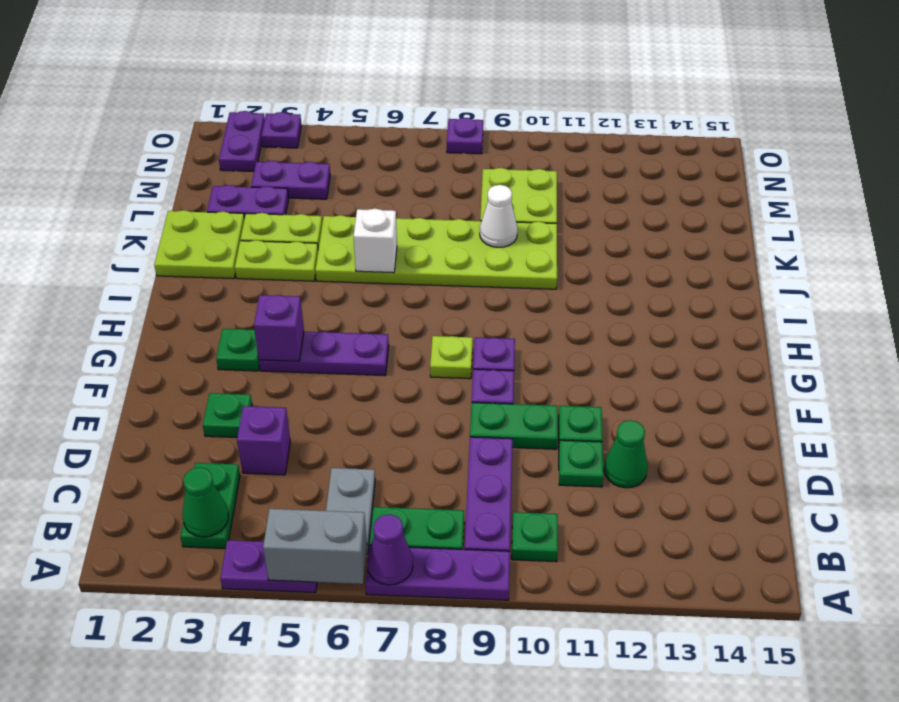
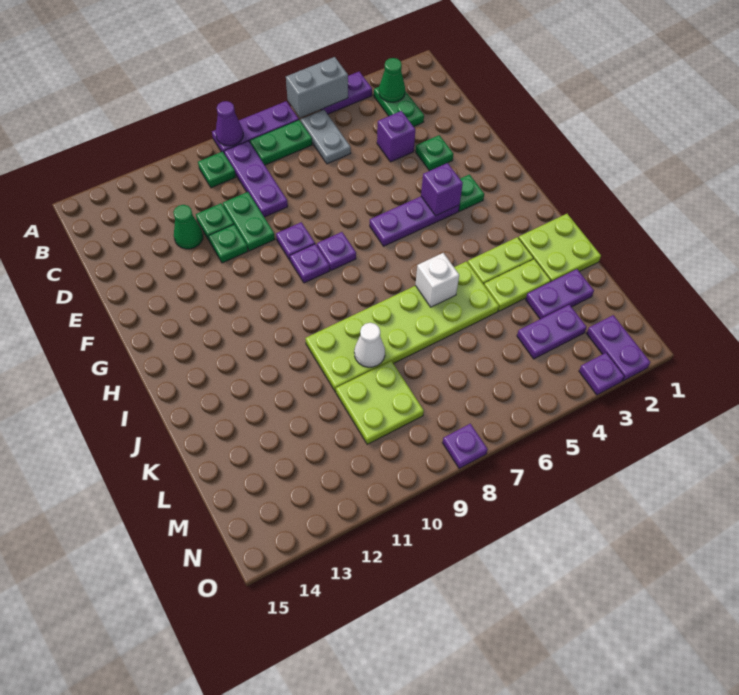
purple cone A7 level 2 -> purple cone A9 level 2
green plate E9:E10 level 1 -> green plate D10:E10 level 1
lime plate G8 level 1 -> purple plate G8 level 1

